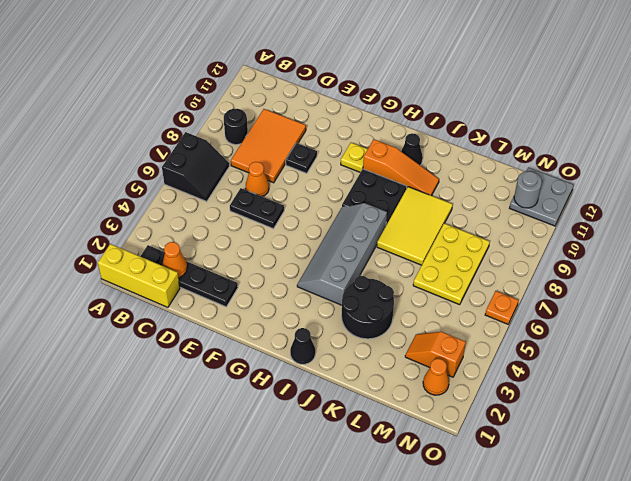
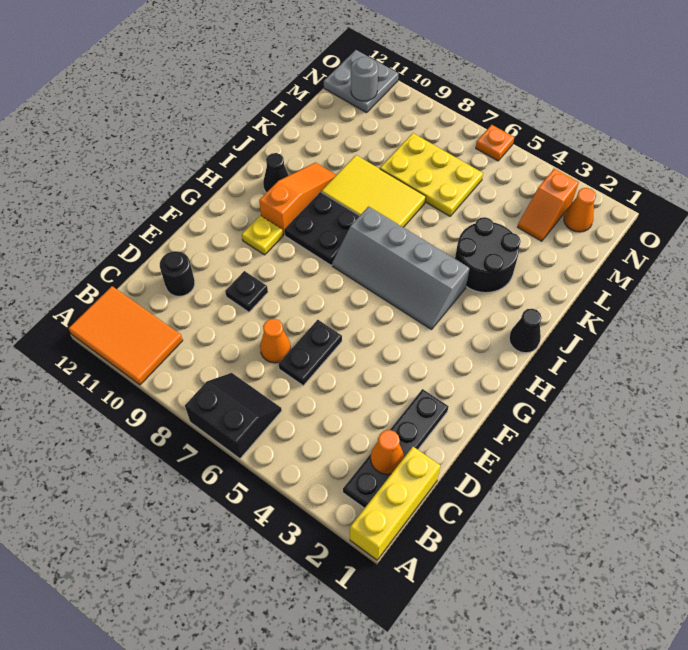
black round brick B9 level 1 -> black round brick D11 level 1
orange tile C8:D10 level 1 -> orange tile A10:B12 level 1

